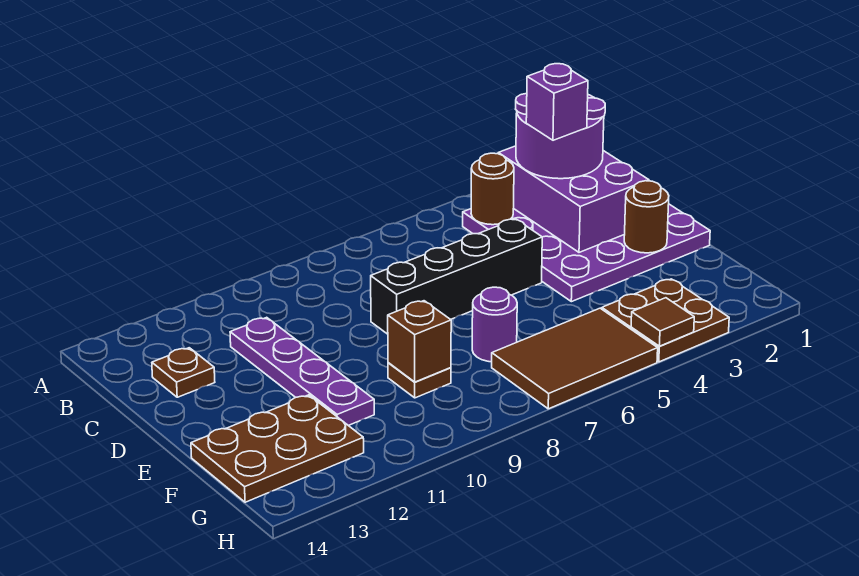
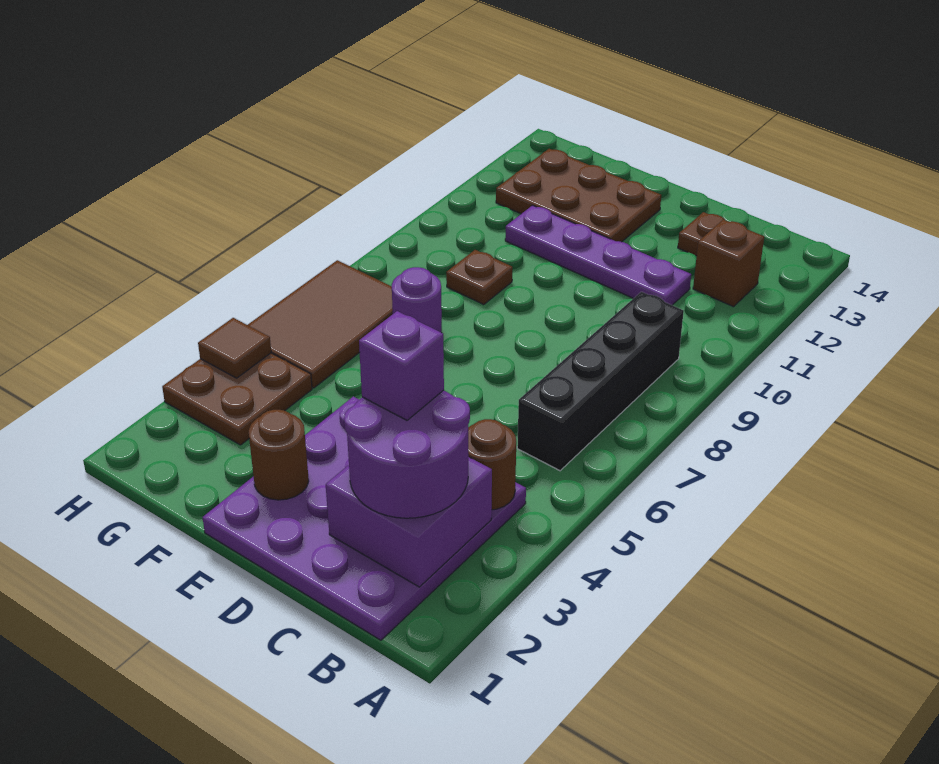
purple brick B2:D3 level 2 -> purple brick B2:C3 level 2
black brick D5:D8 level 1 -> black brick B6:B9 level 1
brown brick F9 level 2 -> brown brick B12 level 1
brown plate F12:G14 level 1 -> brown plate E12:G13 level 1

